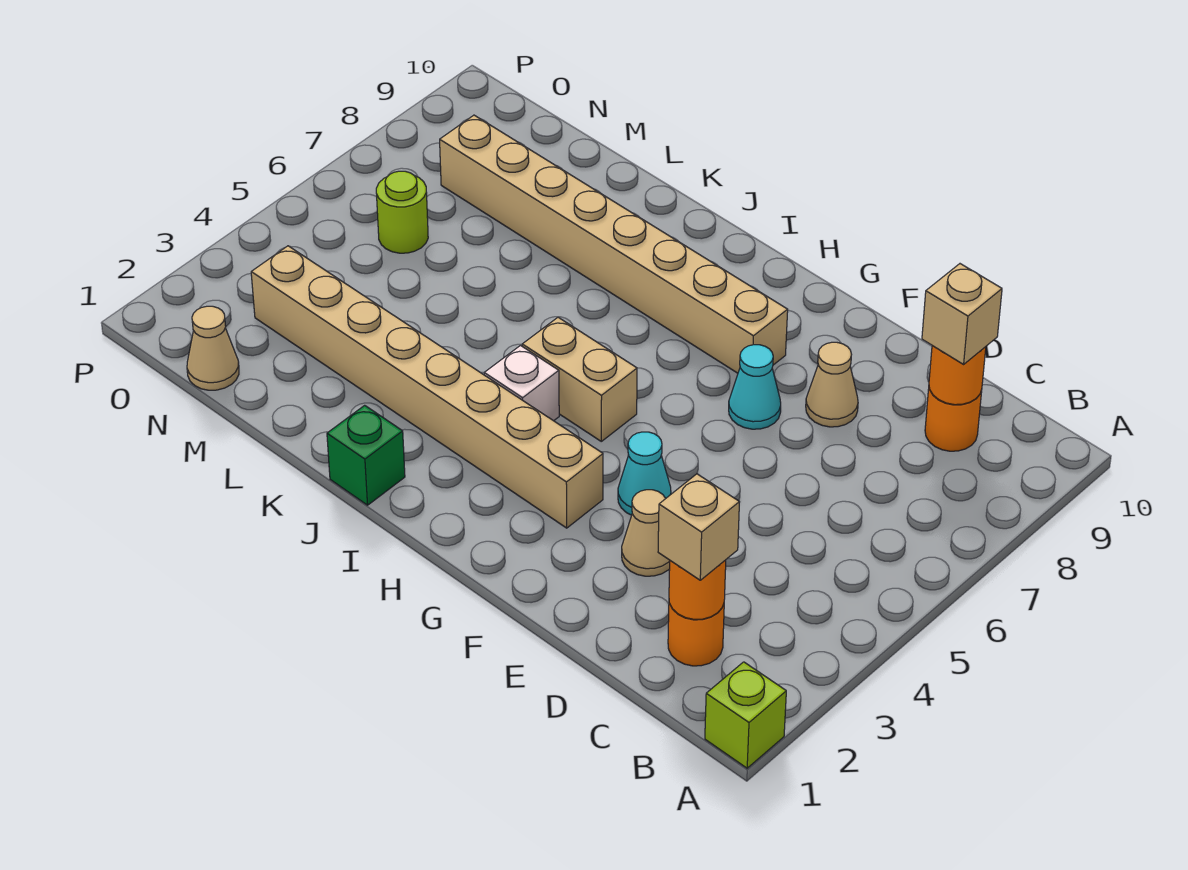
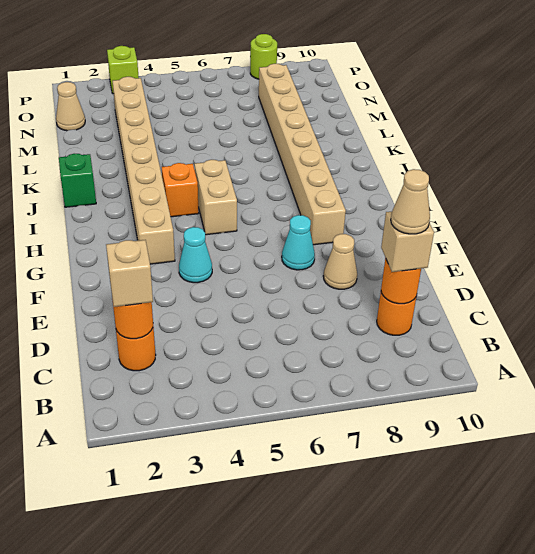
lime brick A1 level 1 -> lime brick P3 level 1
tan cone E3 level 1 -> tan cone C9 level 4
white brick I4 level 1 -> orange brick I4 level 1
lime round brick N6 level 1 -> lime round brick P8 level 1

